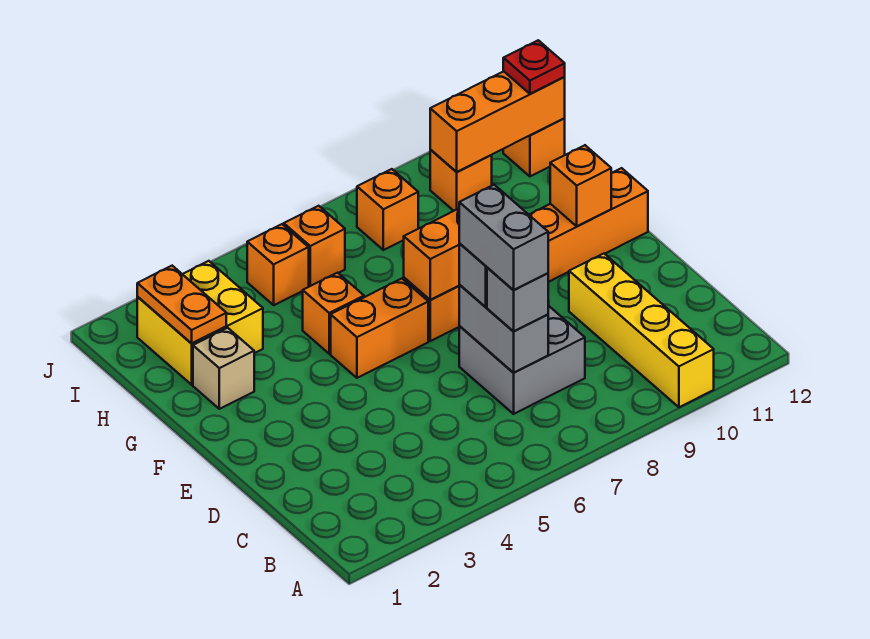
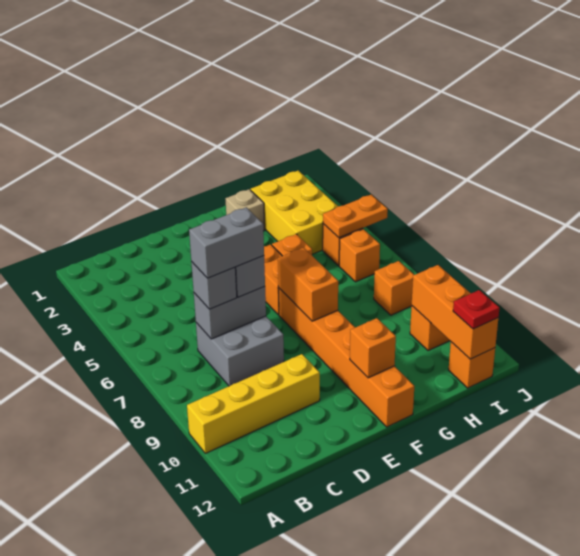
yellow brick H2:I3 level 1 -> yellow brick H2:I4 level 1
orange plate H2:I2 level 2 -> orange plate I5:J5 level 2

